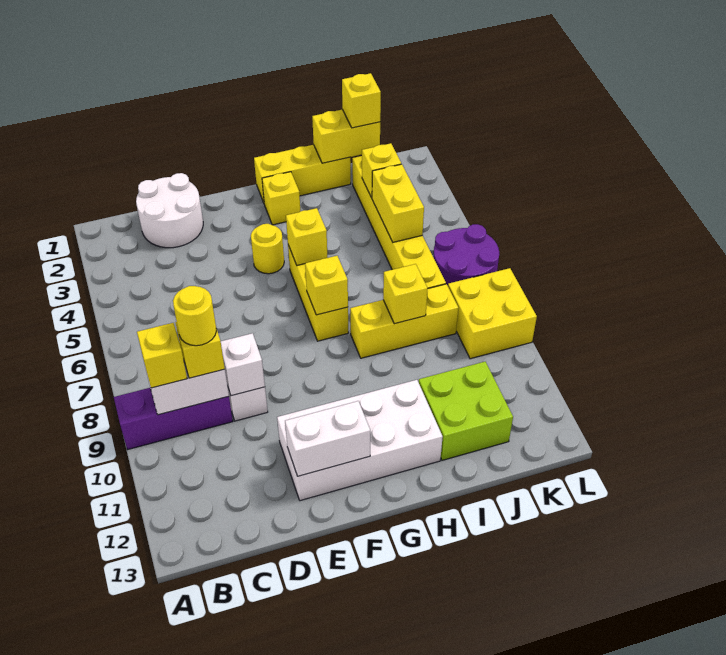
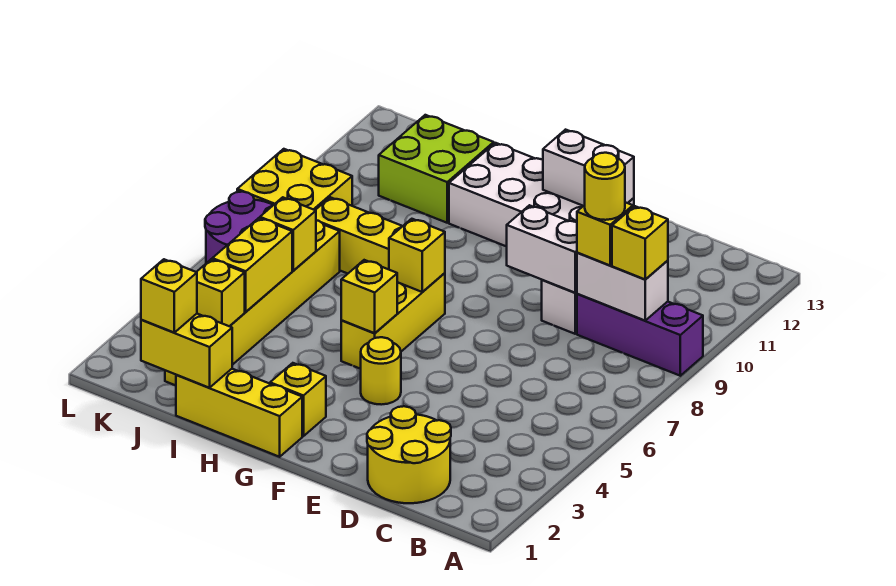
white round brick C1:D2 level 1 -> yellow round brick C1:D2 level 1
white brick D9 level 2 -> white brick D9:E9 level 2
yellow brick I8 level 2 -> yellow brick J6 level 2

